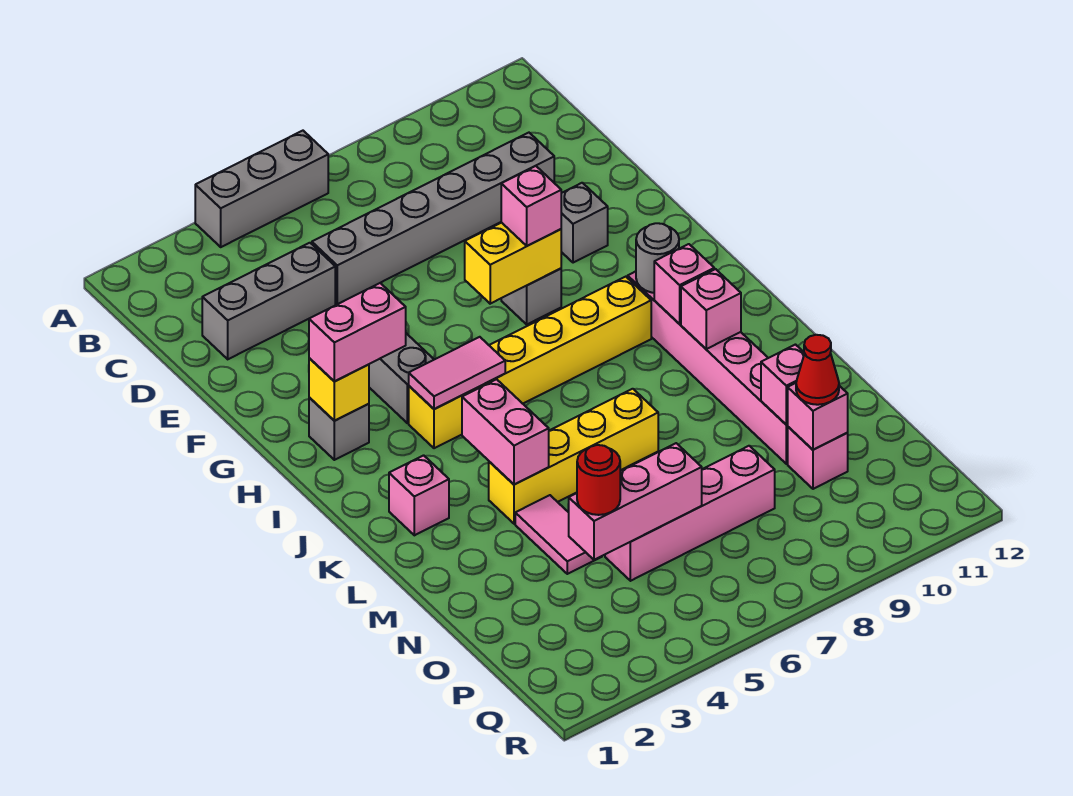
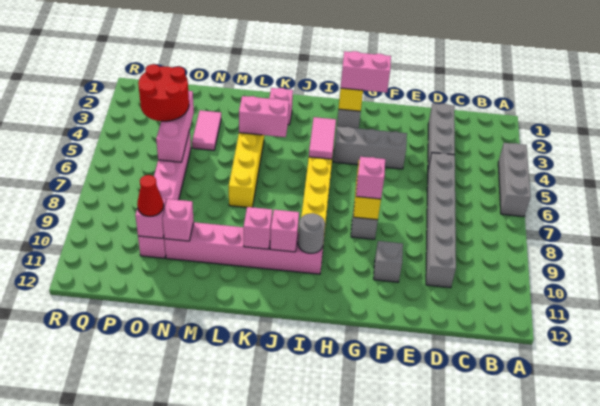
pink brick H2:H3 level 3 -> pink brick G2:H2 level 3
pink tile M4:N4 level 1 -> pink tile N3:N4 level 1
red round brick O4 level 3 -> red round brick O4:P5 level 3

